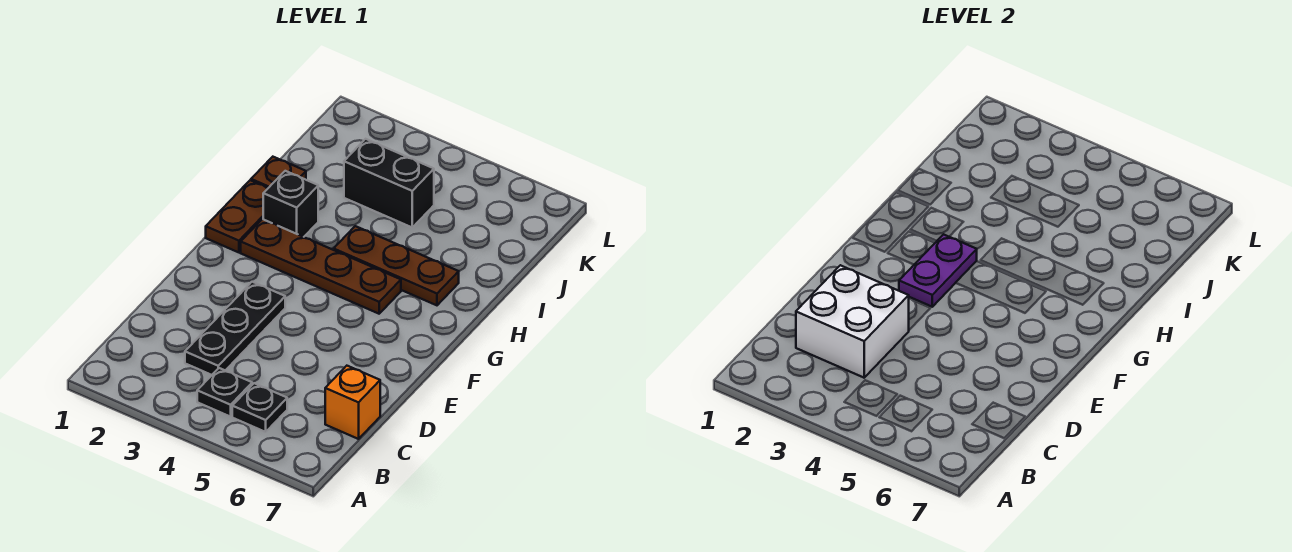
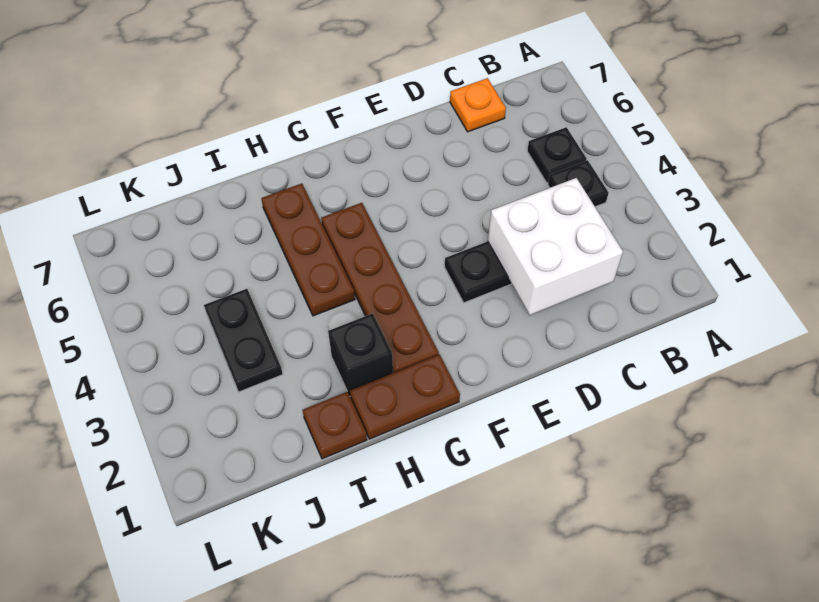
orange brick C7 level 1 -> orange plate C7 level 1
purple plate F3:G3 level 2 -> none
black brick J3:J4 level 1 -> black plate J3:J4 level 1

